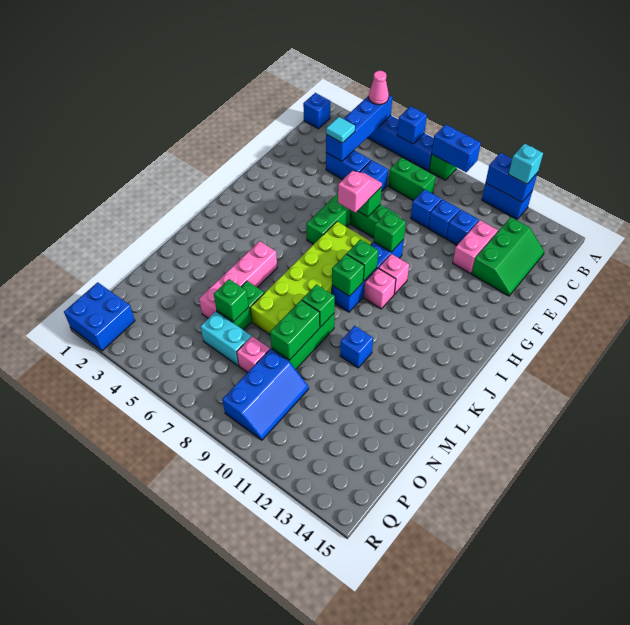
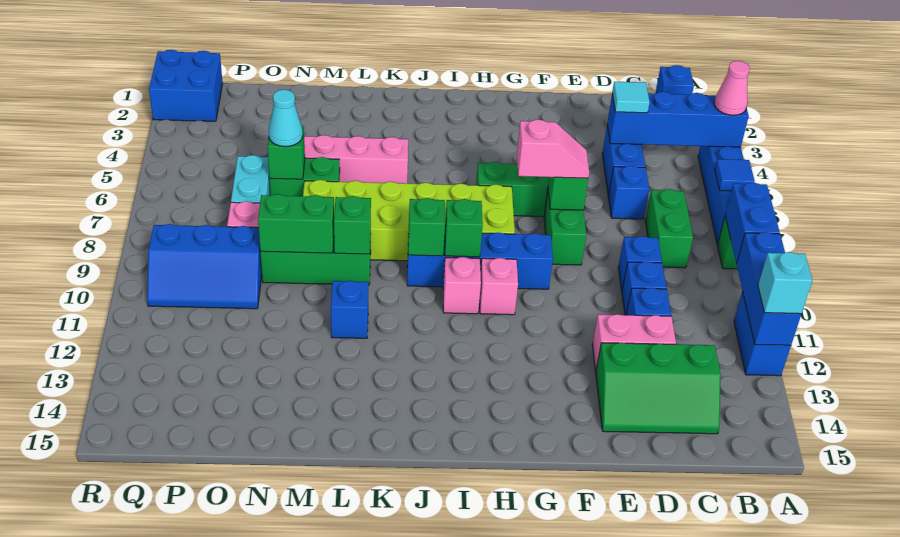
blue brick A6 level 2 -> blue tile A6 level 2
blue brick A11:A12 level 2 -> blue brick A10:A12 level 2
green brick G9 level 2 -> none
none -> cyan cone N6 level 3

